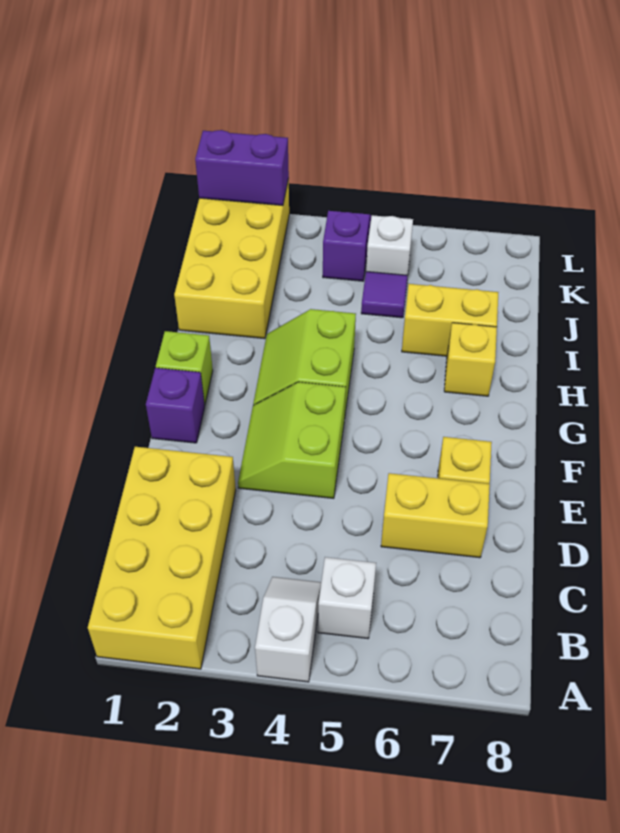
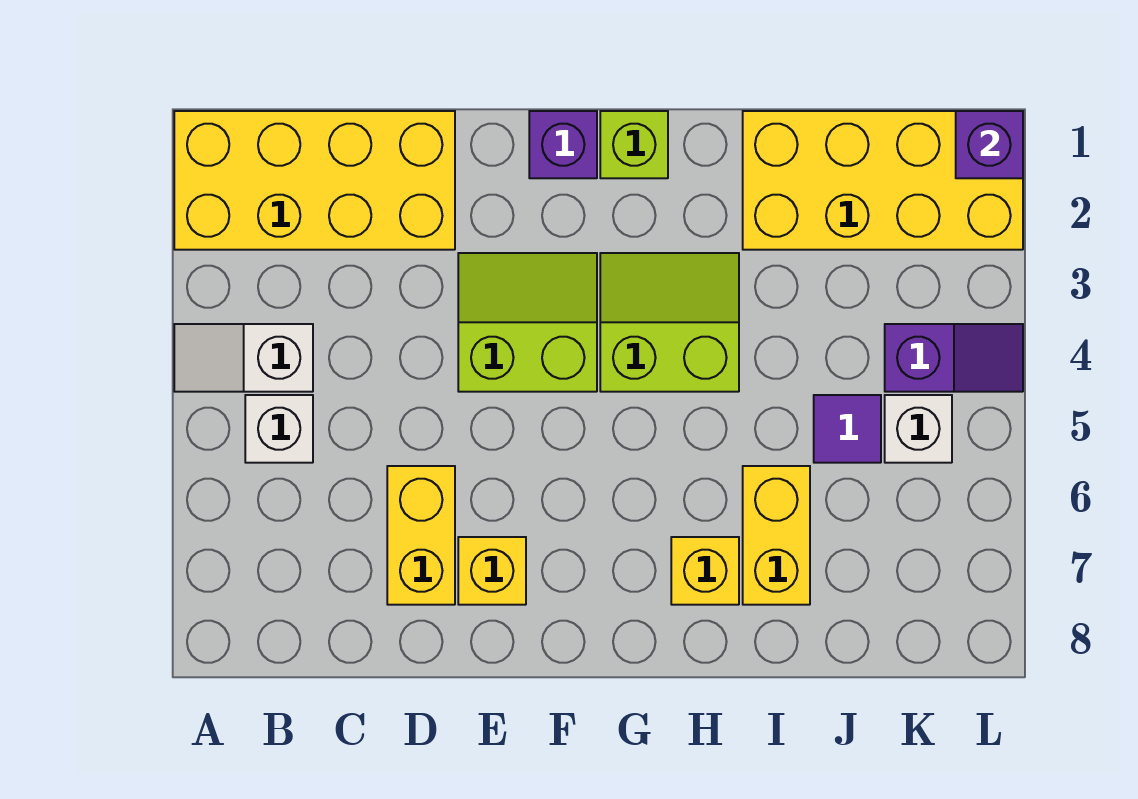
white slope A4:B4 level 1 top A -> white slope A4:B4 level 1 top B
purple brick L1:L2 level 2 -> purple brick L1 level 2

